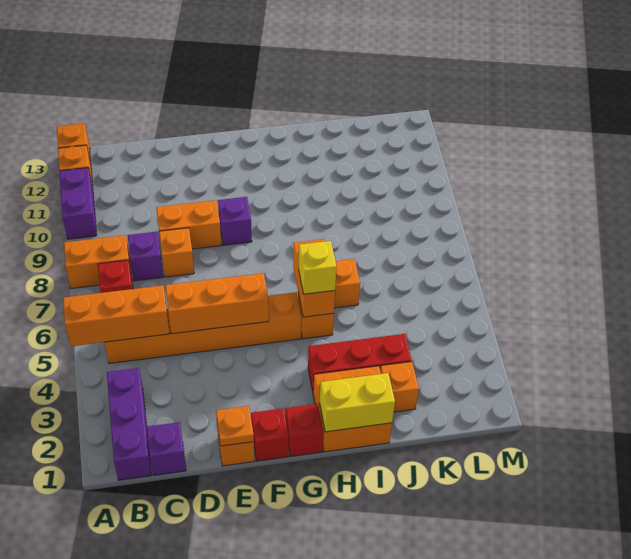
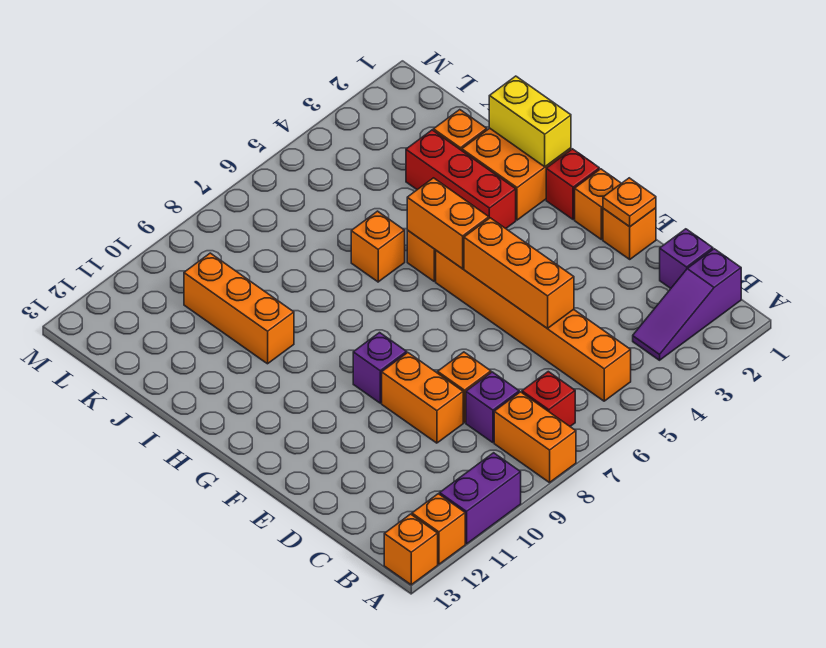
orange brick A5:C5 level 2 -> orange brick I10:K10 level 1
purple brick B1:B3 level 1 -> purple slope B1:B3 level 1 top 1
red brick F1 level 1 -> orange brick F1 level 1
orange brick H5:H6 level 2 -> orange brick G5:H5 level 2
yellow brick H5 level 3 -> none

